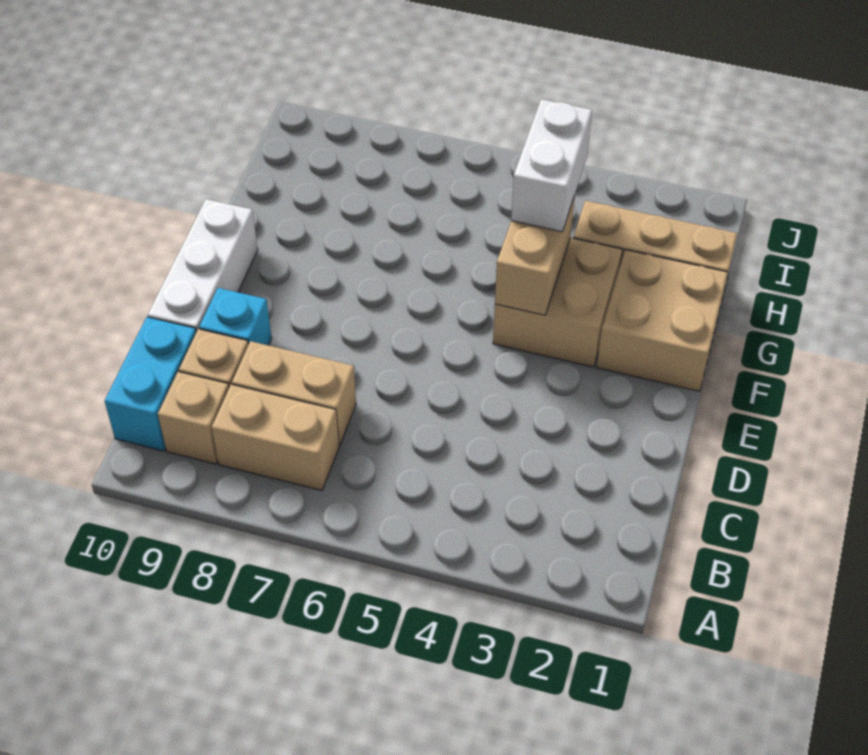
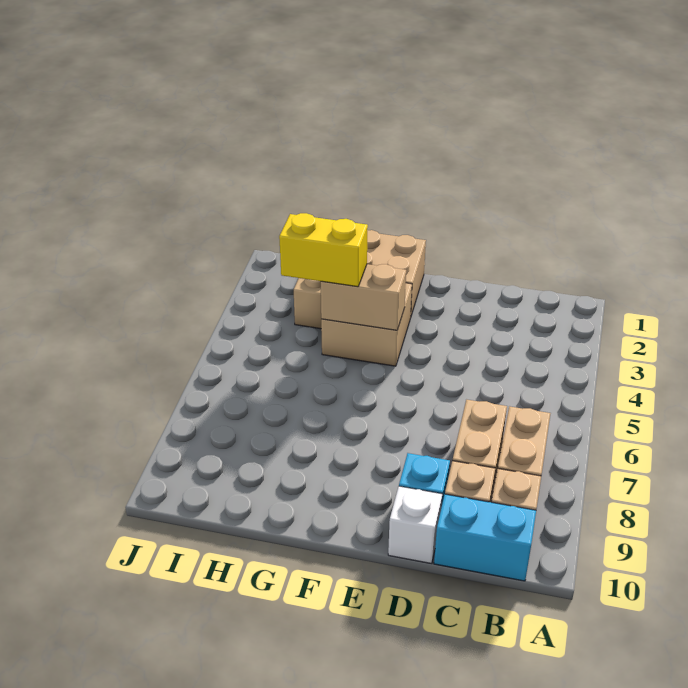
white brick D10:F10 level 1 -> white brick D10 level 1
white brick G4:H4 level 3 -> yellow brick G4:H4 level 3

